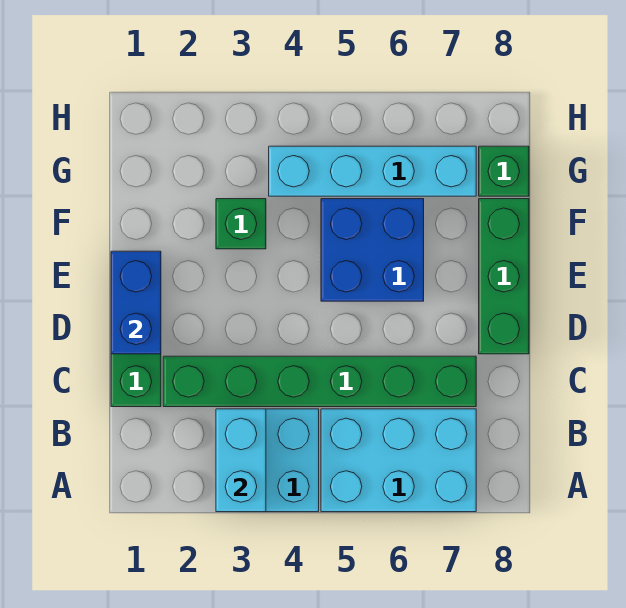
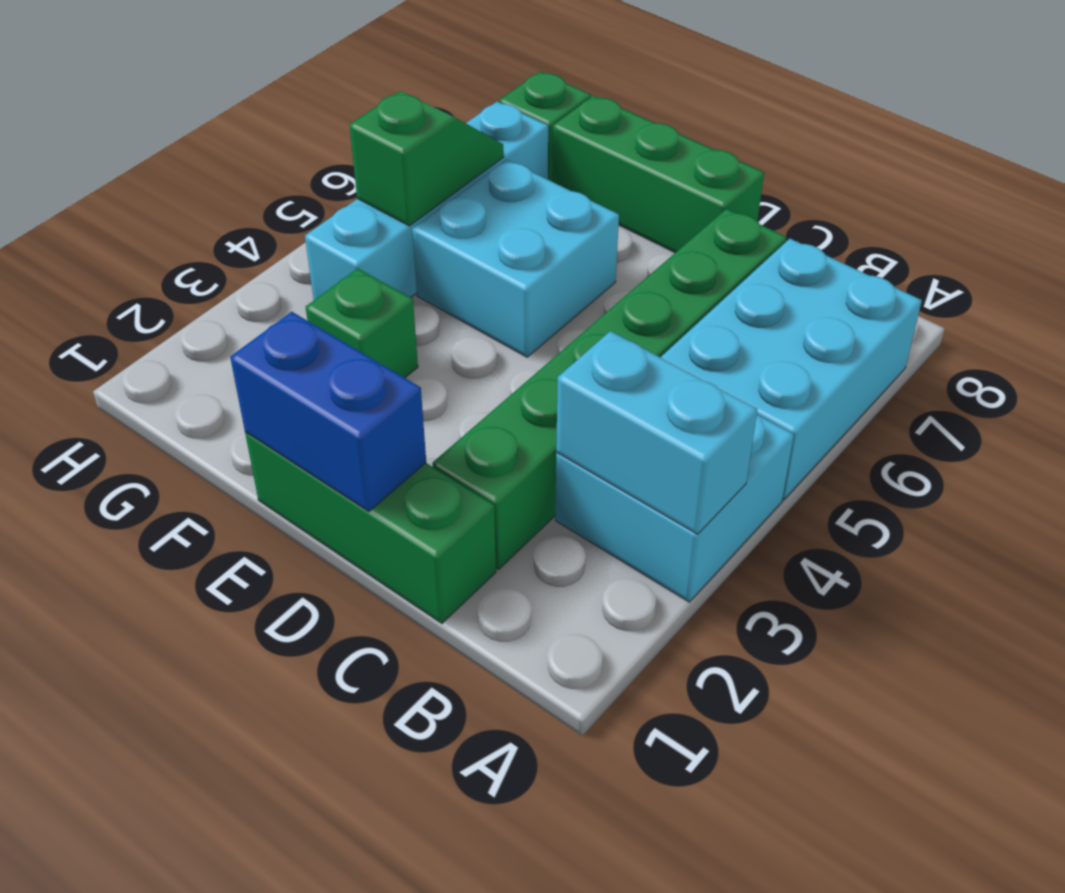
blue brick E5:F6 level 1 -> cyan brick E5:F6 level 1
none -> green slope G5:G6 level 2 top 5

